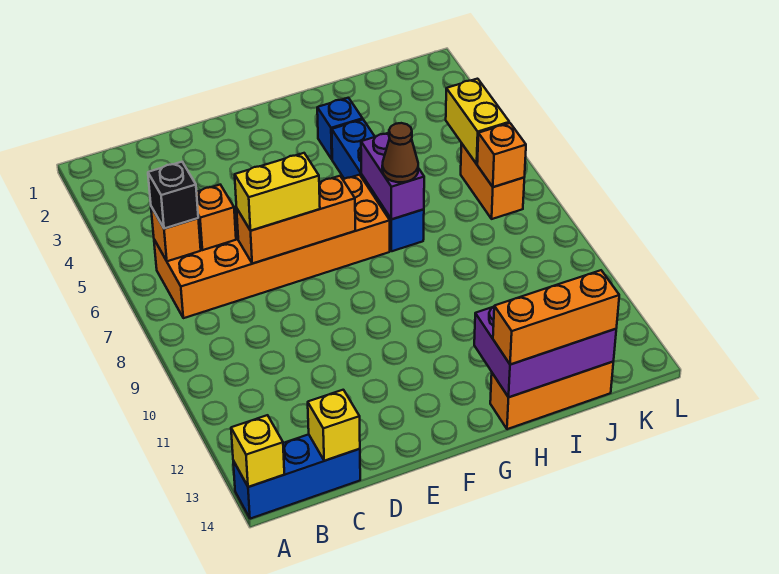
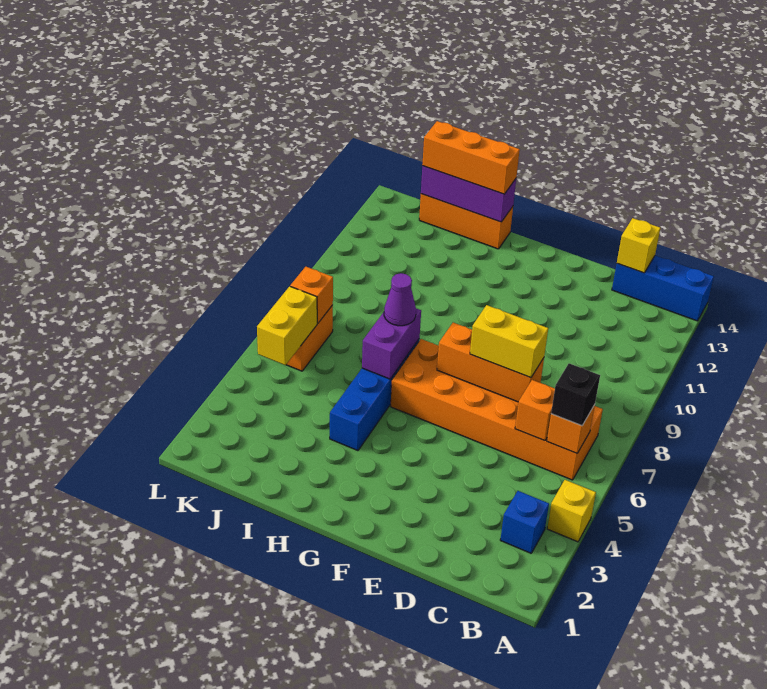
yellow brick A14 level 2 -> yellow brick A4 level 1
blue brick H3 level 1 -> blue brick B3 level 1
brown cone H7 level 3 -> purple cone H7 level 3
purple brick H13:J14 level 2 -> purple brick H14:J14 level 2

